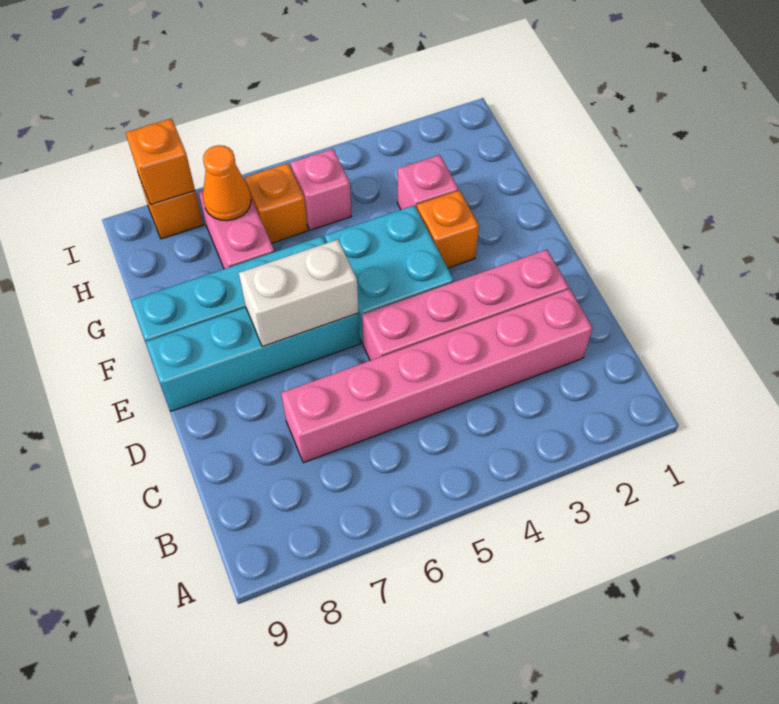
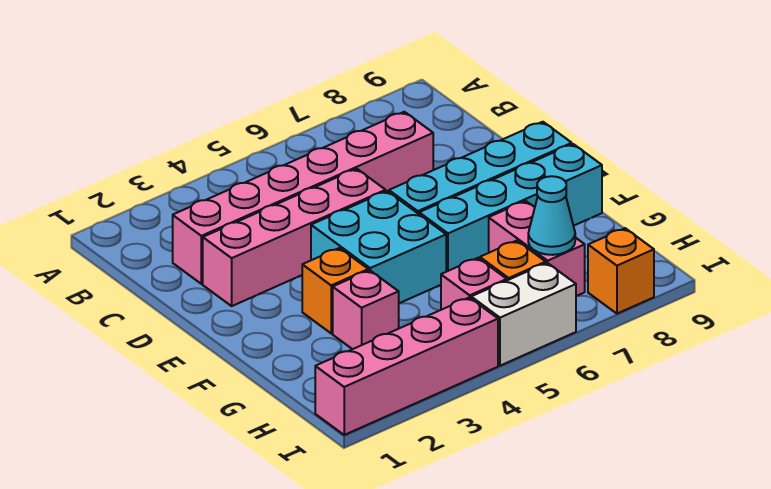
white brick E6:E7 level 2 -> white brick I5:I6 level 1
orange cone H7 level 2 -> cyan cone H7 level 2
none -> pink brick I1:I4 level 1
orange brick I8 level 2 -> none

